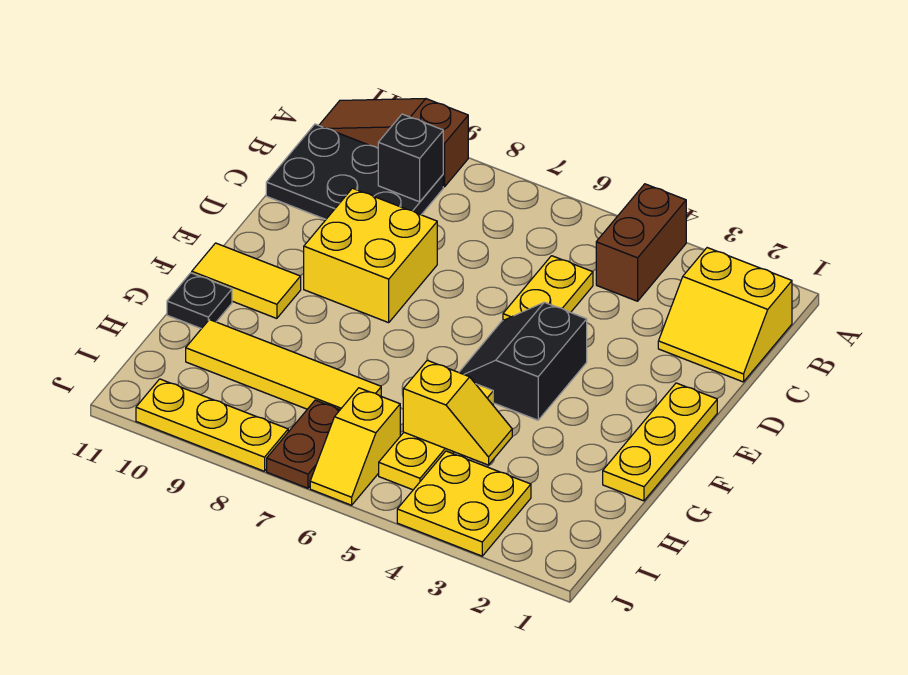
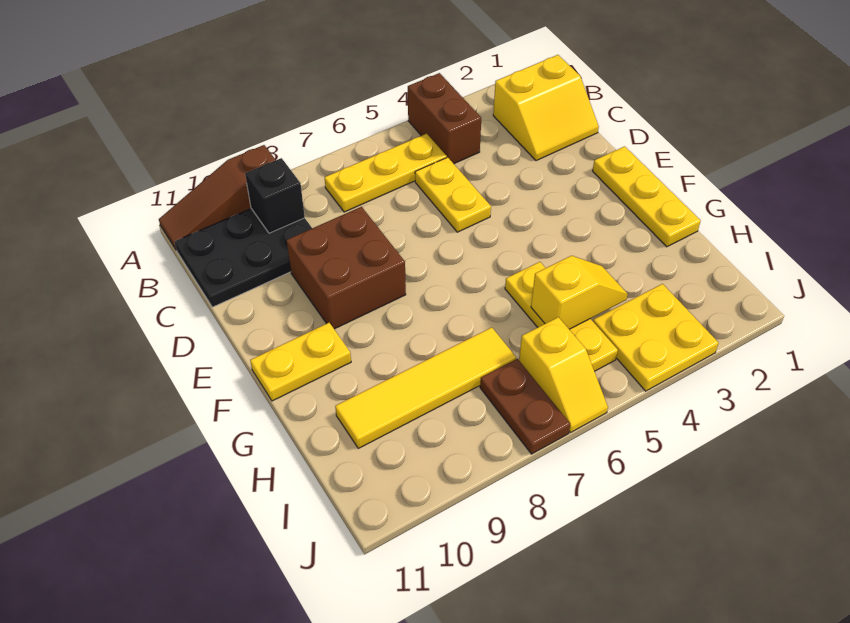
yellow brick D8:E9 level 1 -> brown brick D8:E9 level 1
black slope E4:F5 level 1 top 4 -> none
yellow tile F10:F11 level 1 -> yellow plate F10:F11 level 1
black plate G11 level 1 -> none
yellow plate J8:J10 level 1 -> yellow plate B5:B7 level 1

